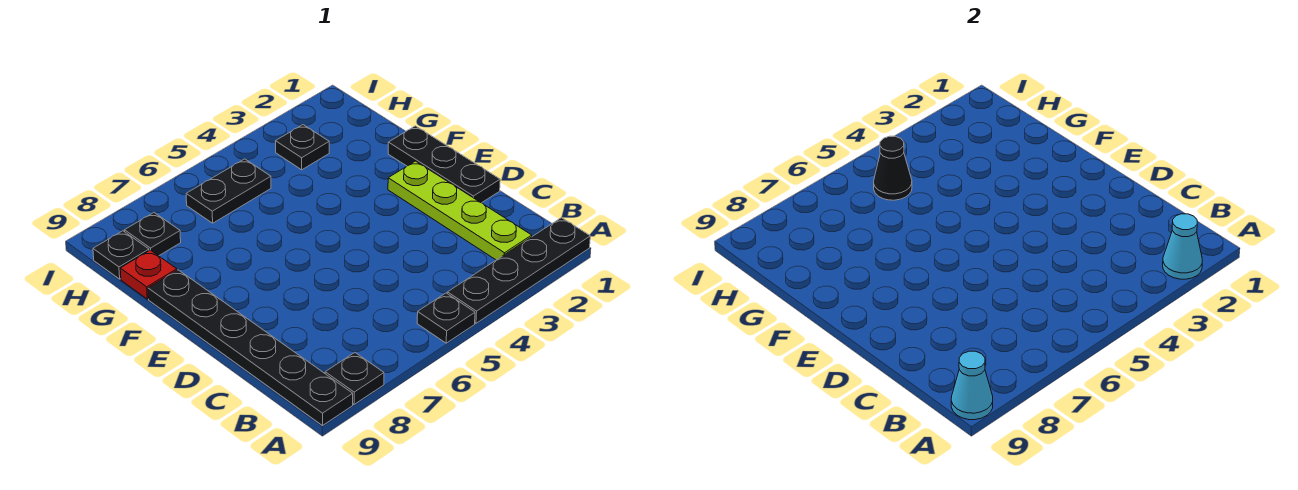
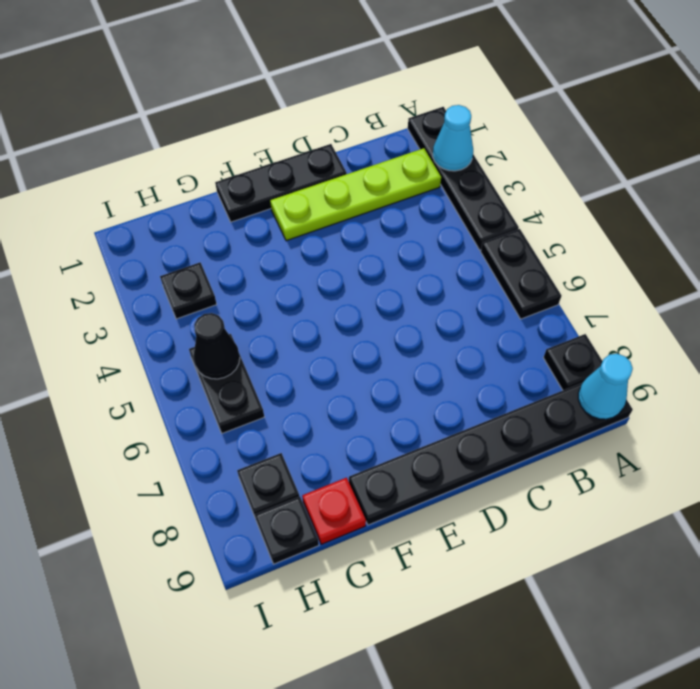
black plate A5 level 1 -> black plate A5:A6 level 1

